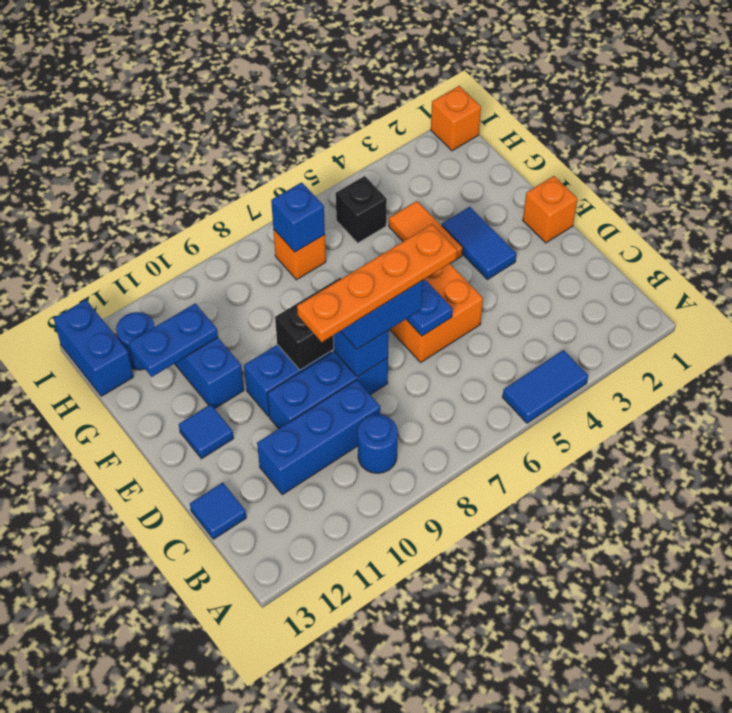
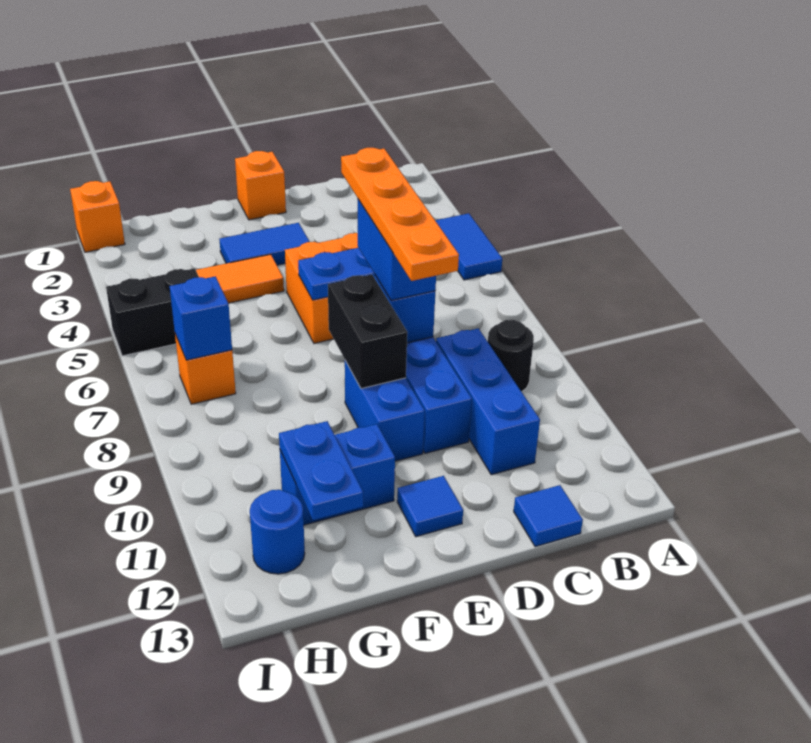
blue round brick B9 level 1 -> black round brick B9 level 1
black brick H5 level 1 -> black brick H5:I5 level 1
blue brick H13:I13 level 1 -> none

